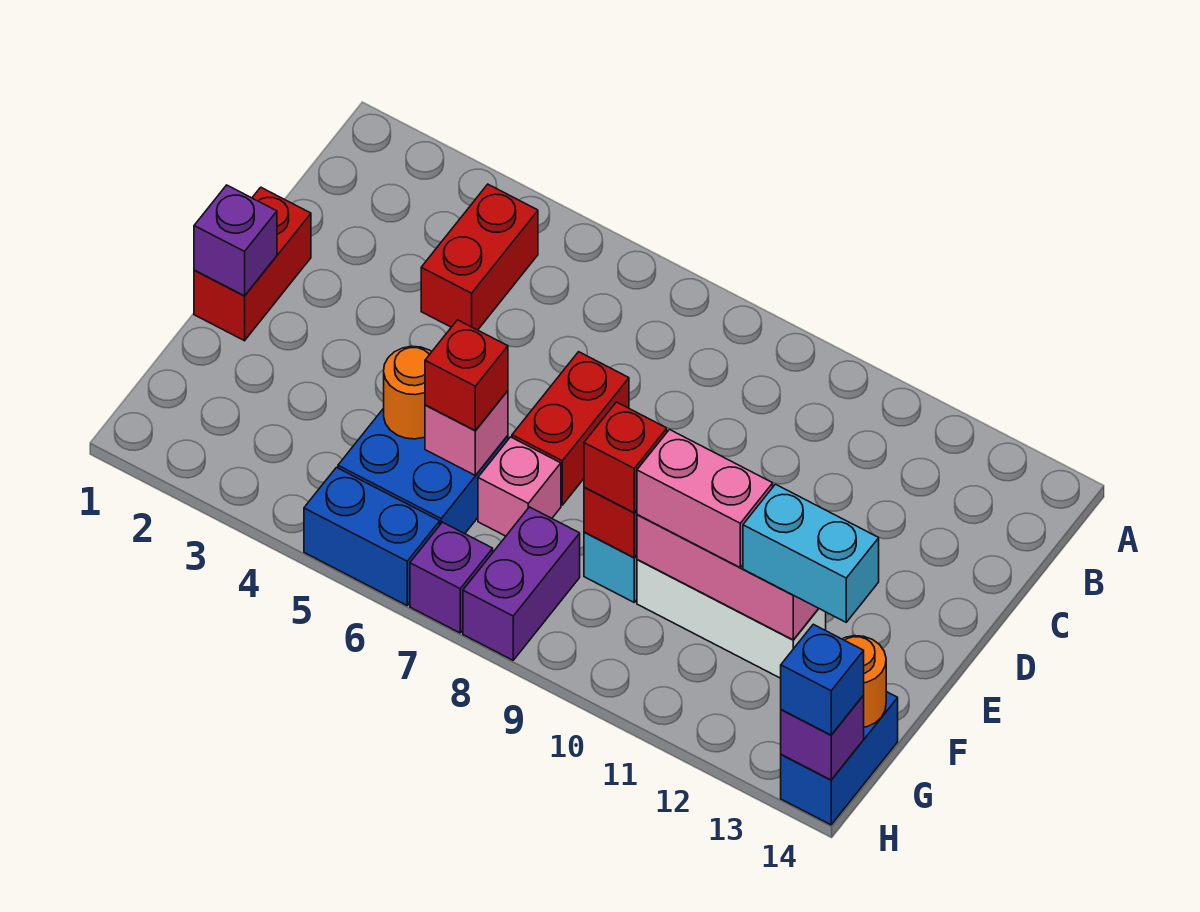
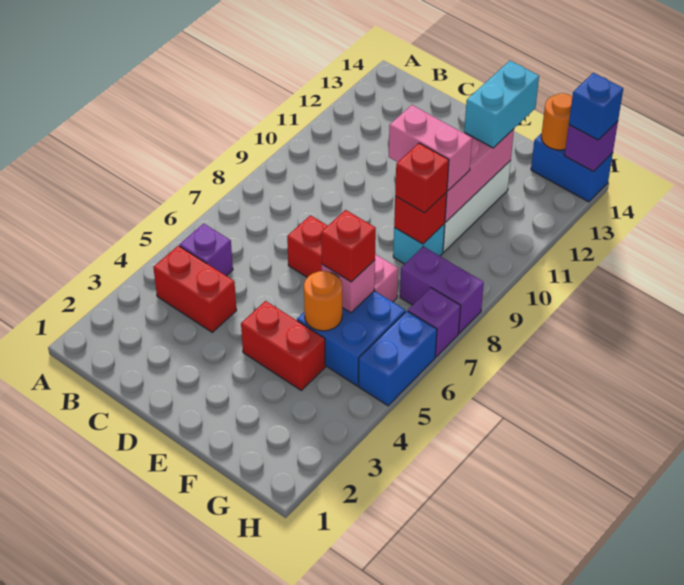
red brick D1:E1 level 1 -> red brick E4:F4 level 1
purple brick E1 level 2 -> purple brick B5 level 1
pink brick F10:F11 level 3 -> pink brick E10:F10 level 3

